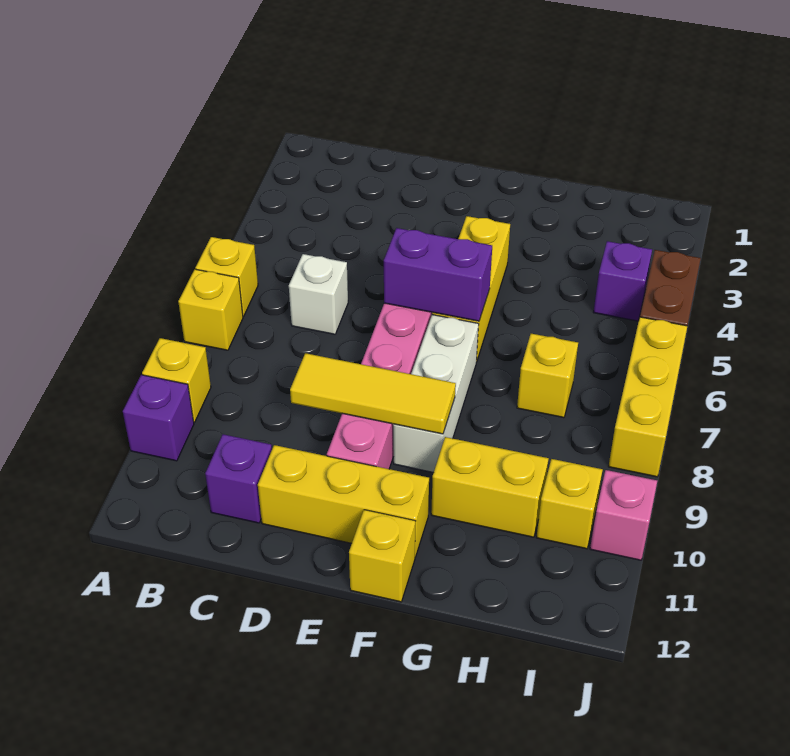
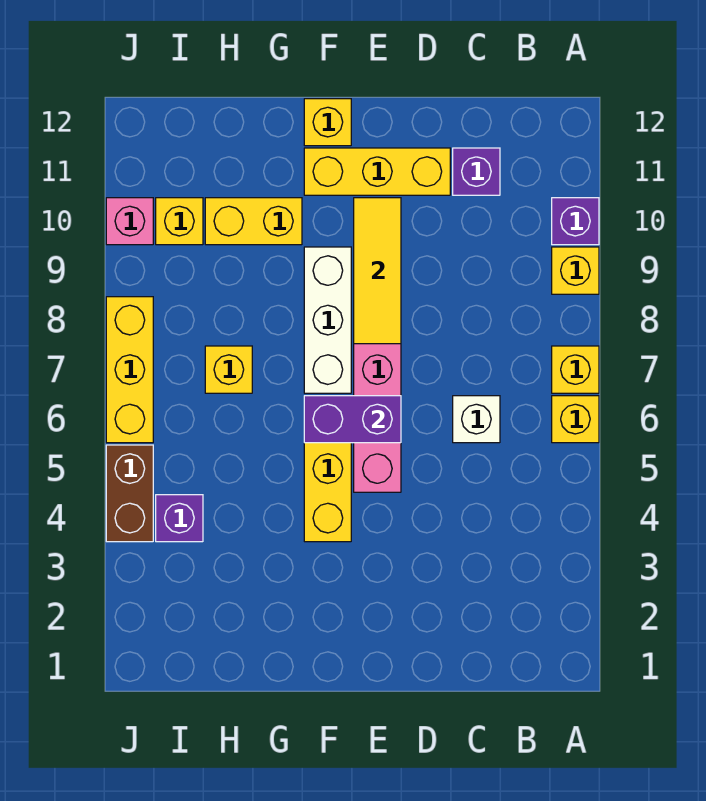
yellow tile D9:F9 level 2 -> yellow tile E8:E10 level 2

